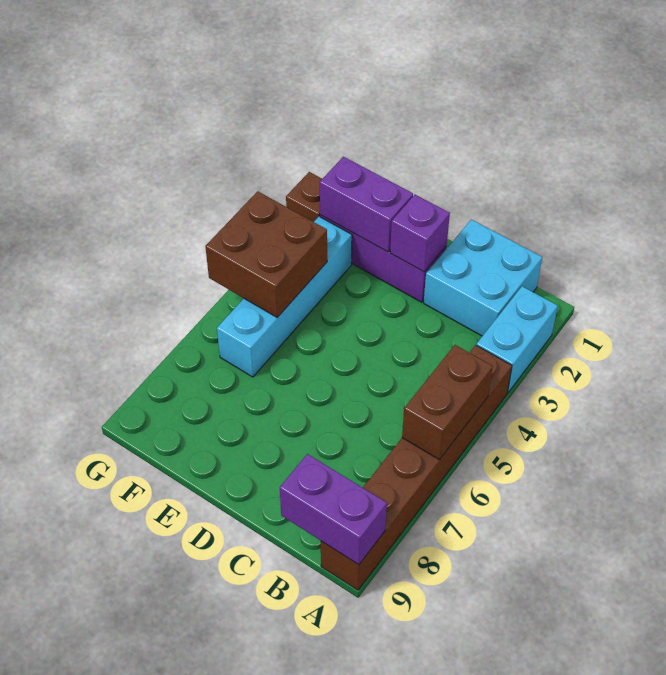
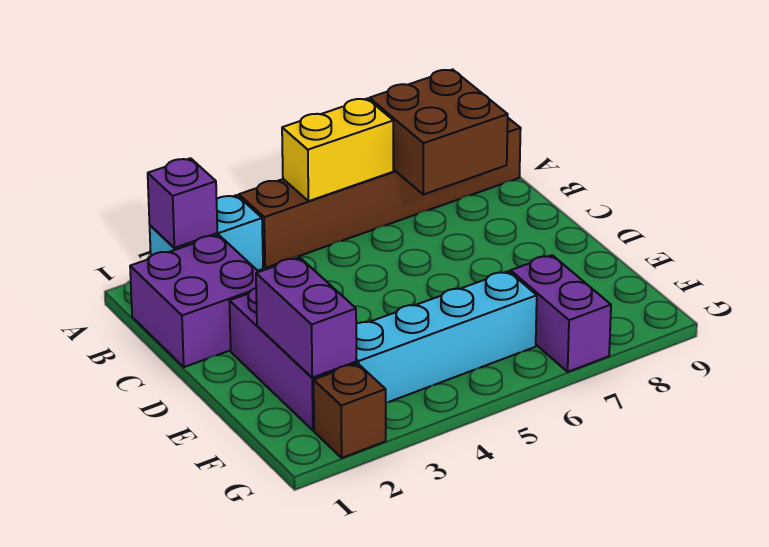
brown brick A5:A6 level 2 -> yellow brick A5:A6 level 2
purple brick A9:B9 level 2 -> purple brick F7:G7 level 1
cyan brick B1:C2 level 1 -> purple brick B1:C2 level 1
purple brick D2 level 2 -> purple brick A2 level 2
brown brick F4:G5 level 2 -> brown brick A7:B8 level 2

